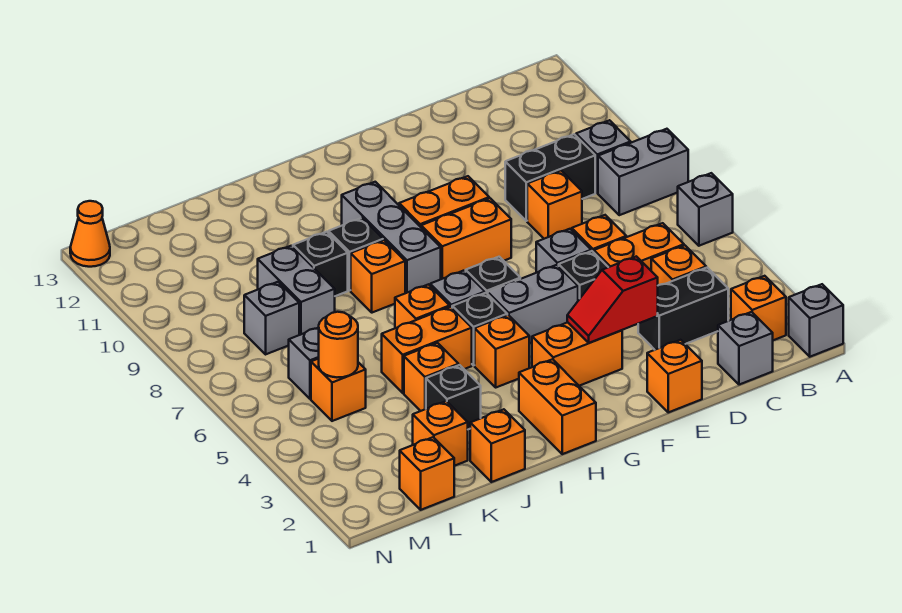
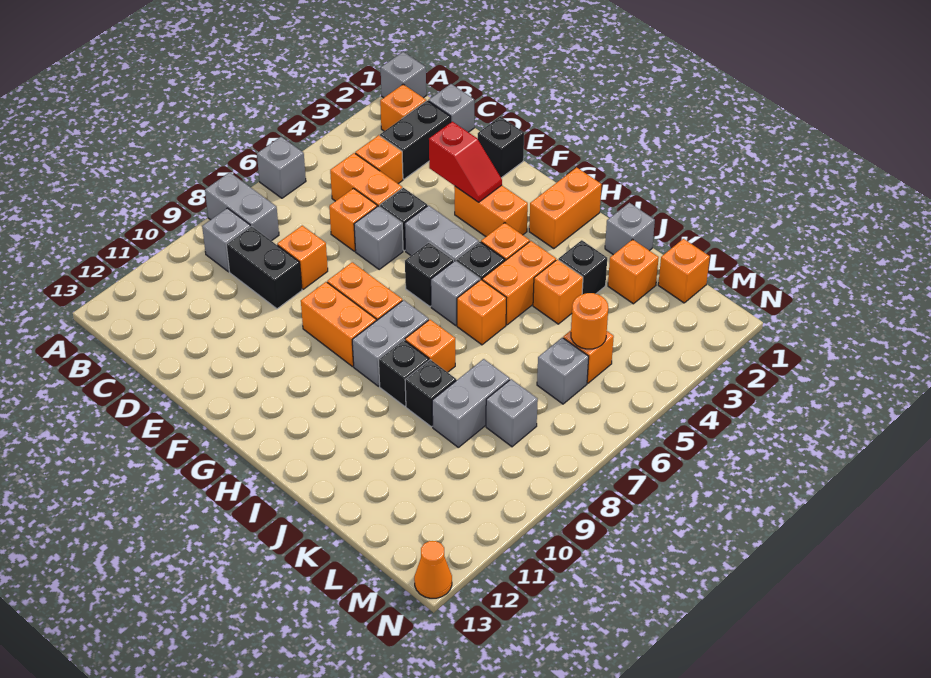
black brick C3:D3 level 1 -> black brick C2:C3 level 1
orange brick E1 level 1 -> black brick E1 level 1
grey brick H8:H10 level 1 -> grey brick H8:H9 level 1
orange brick I5:J5 level 1 -> orange brick I4:I5 level 1
orange brick J1 level 1 -> grey brick J1 level 1

